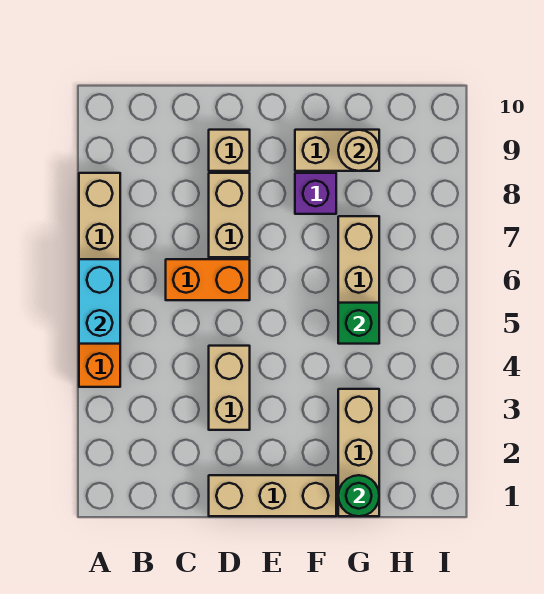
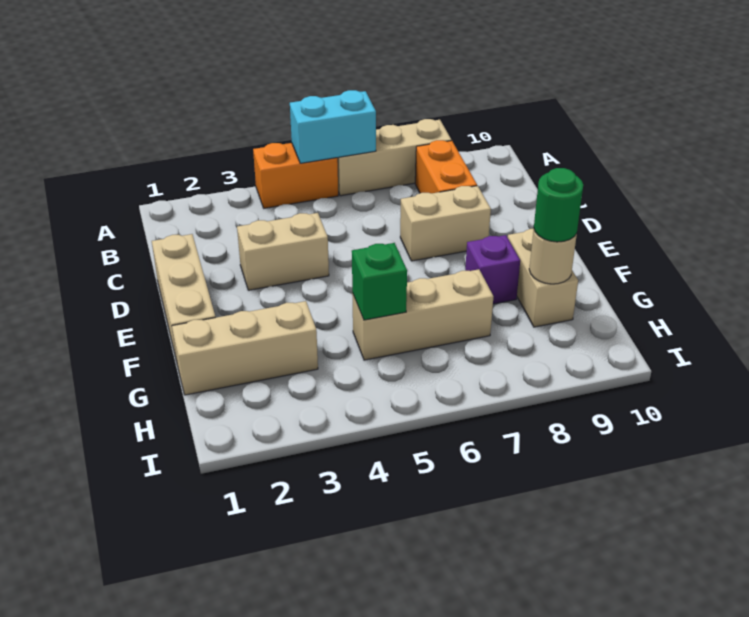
orange brick C6:D6 level 1 -> orange brick B8:C8 level 1
tan brick D9 level 1 -> none
green round brick G1 level 2 -> green round brick G9 level 3

